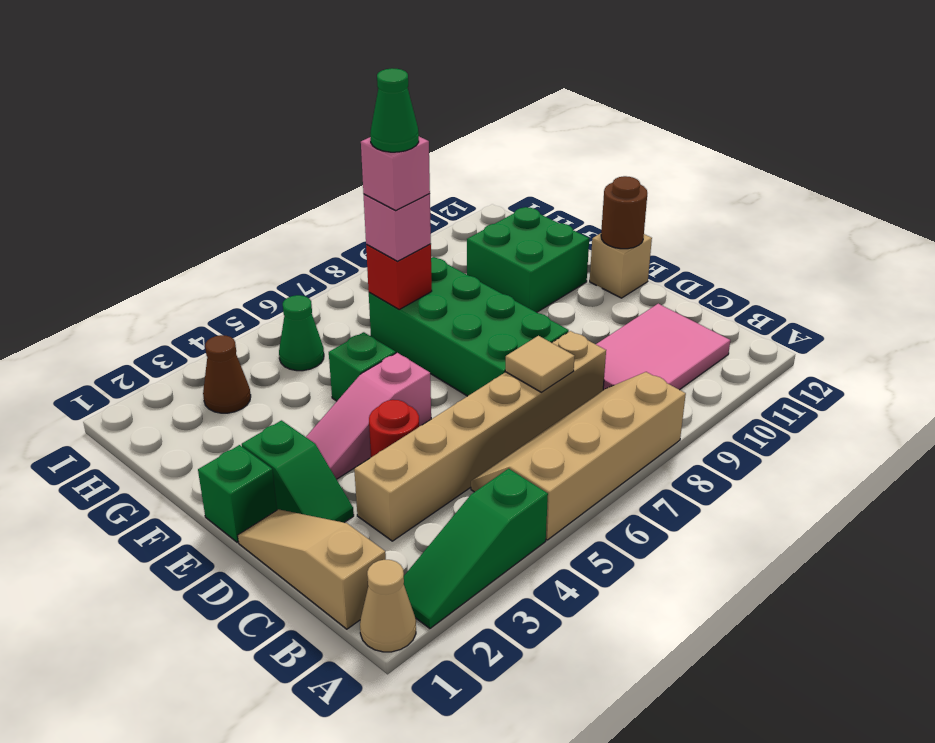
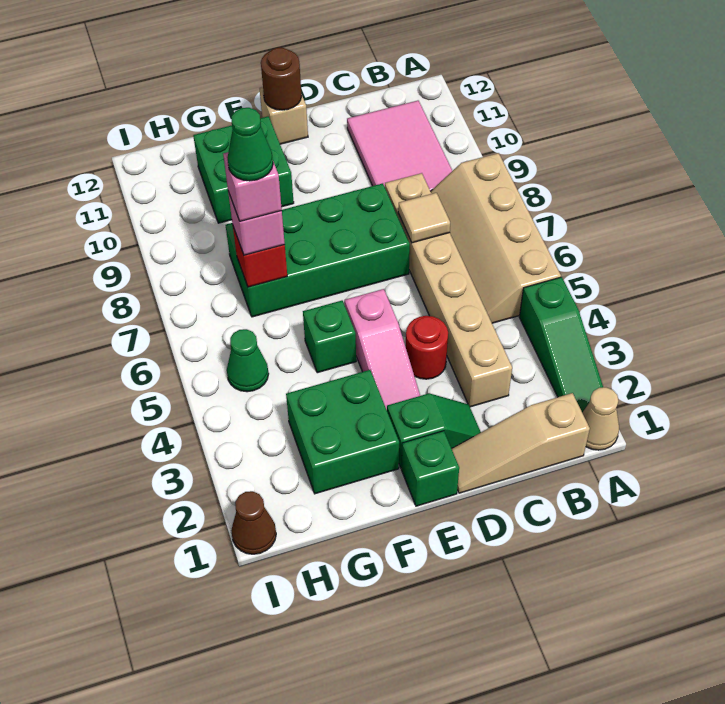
none -> green brick F2:G3 level 1
brown cone H3 level 1 -> brown cone I1 level 1

